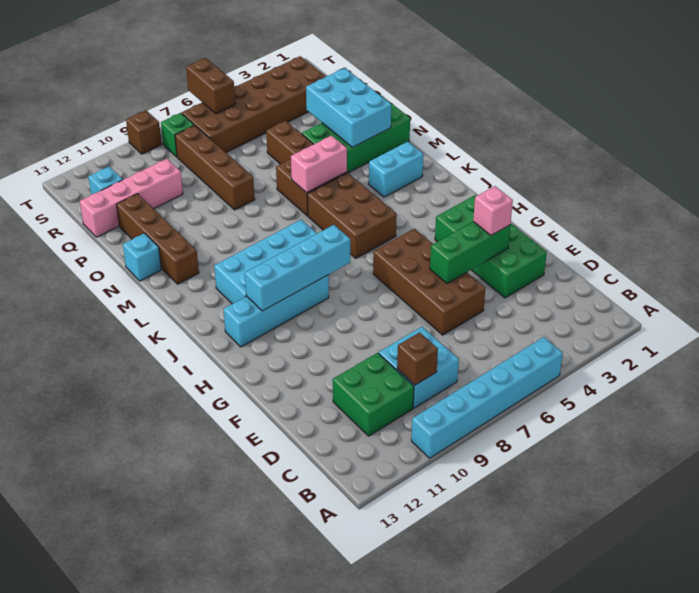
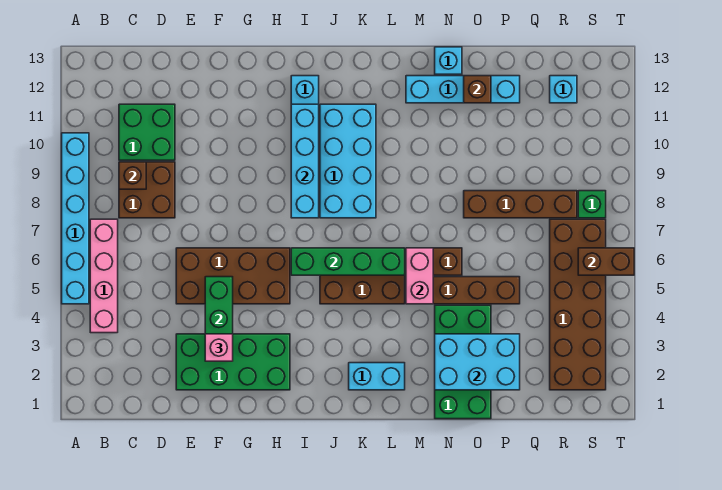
cyan brick C8:D9 level 1 -> brown brick C8:D9 level 1
none -> green brick I6:L6 level 2
cyan brick L2:L3 level 1 -> cyan brick K2:L2 level 1
brown brick M12:P12 level 1 -> cyan brick M12:P12 level 1
pink brick Q10:Q13 level 1 -> pink brick B4:B7 level 1
brown brick T9 level 1 -> brown brick O12 level 2

